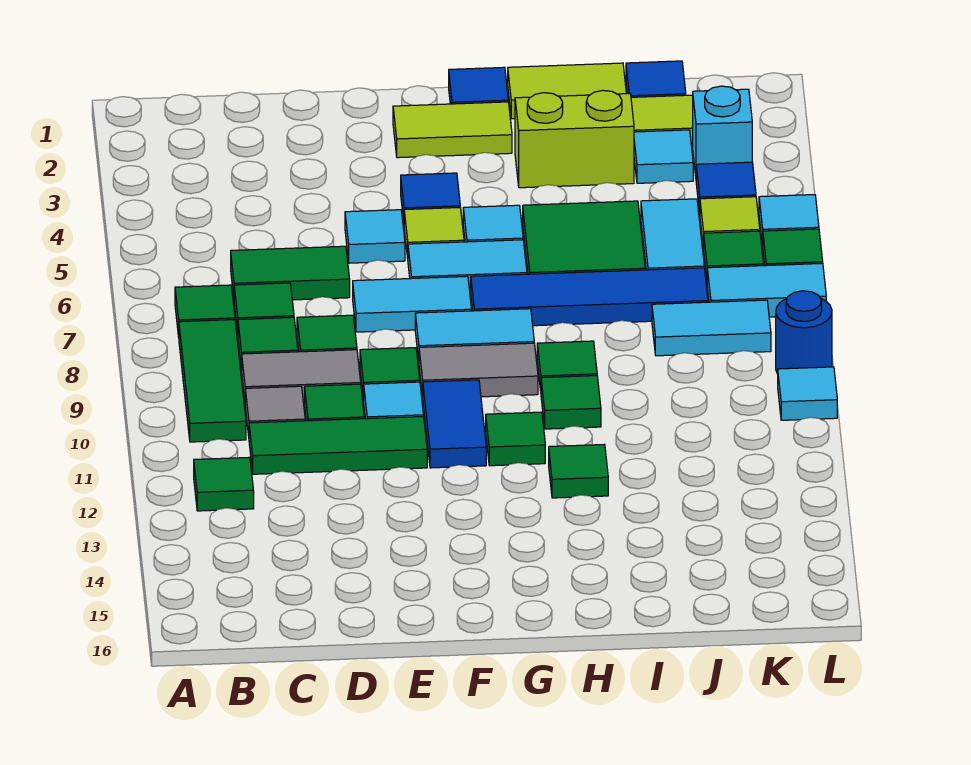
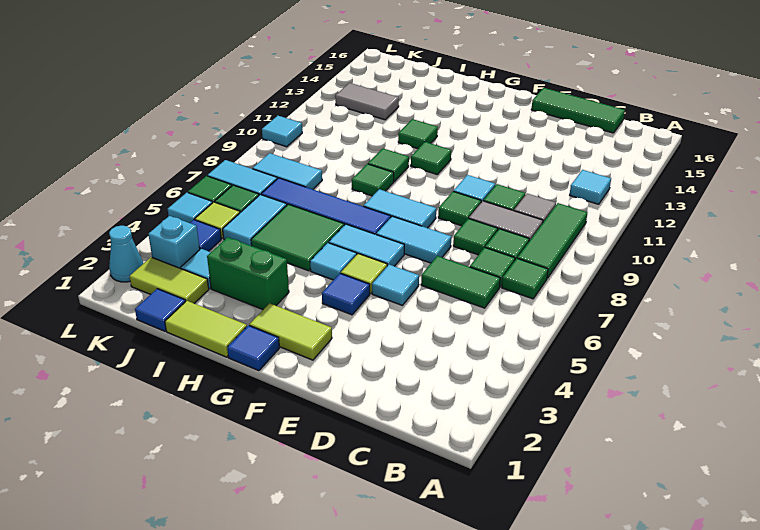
green tile B12 level 1 -> cyan tile B12 level 1
green tile C11:E11 level 1 -> green tile C16:E16 level 1
grey tile F9:G9 level 1 -> grey tile J13:K13 level 1
blue tile F10:F11 level 1 -> none
lime brick H3:I3 level 1 -> green brick H3:I3 level 1
none -> cyan cone L2 level 1
blue round brick L9 level 1 -> none

